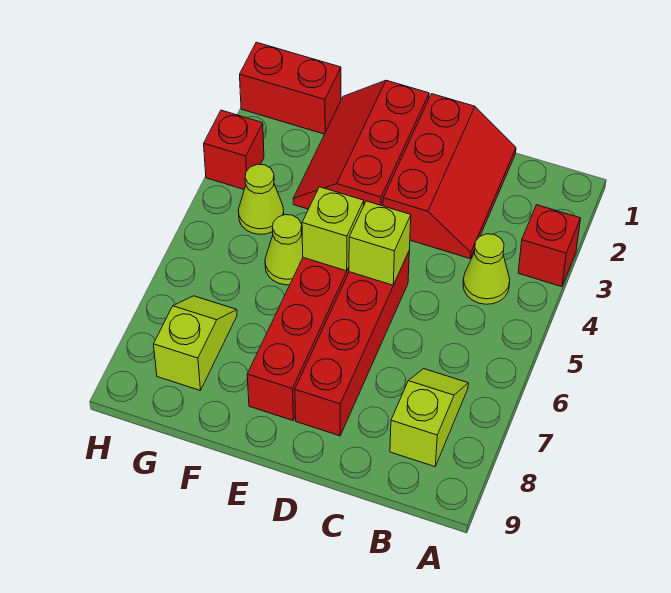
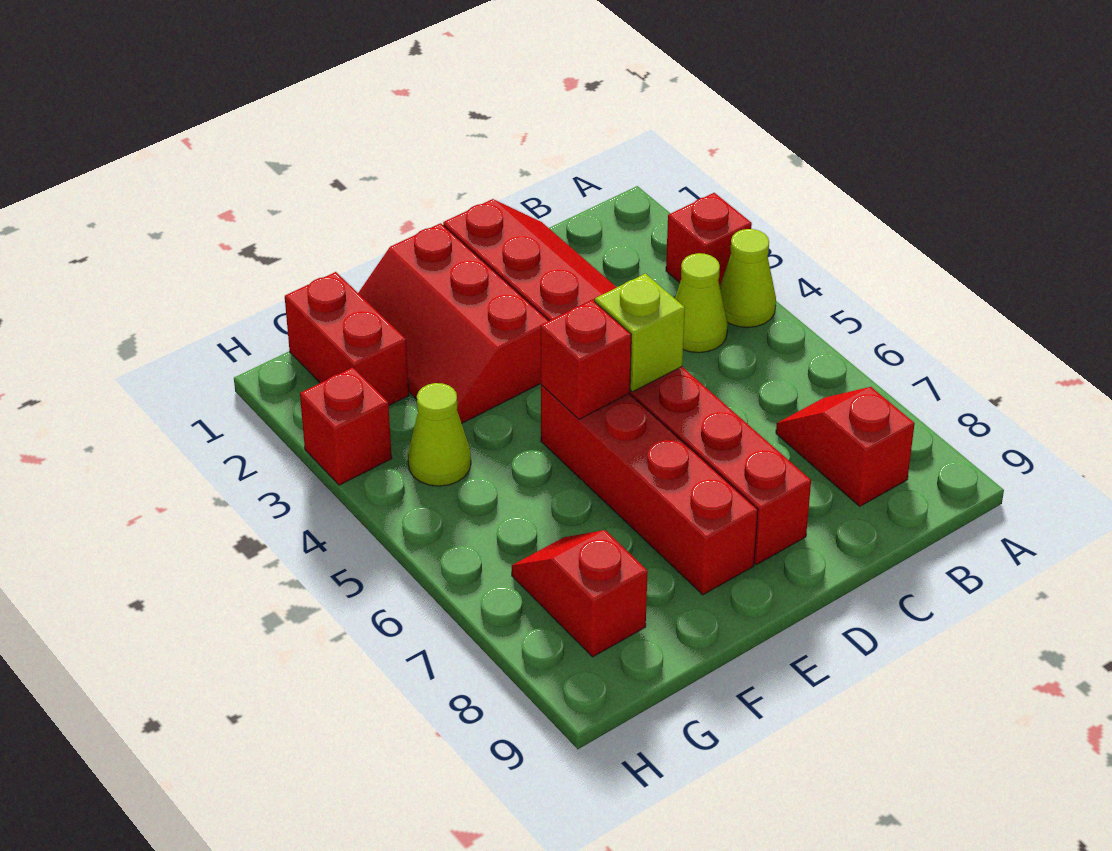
lime slope B7:B8 level 1 top 8 -> red slope B7:B8 level 1 top 8
lime brick E5 level 2 -> red brick E5 level 2
lime cone F5 level 1 -> lime cone A4 level 1
red brick G1:H1 level 1 -> red brick G1:G2 level 1
lime slope G7:G8 level 1 top 8 -> red slope G7:G8 level 1 top 8

